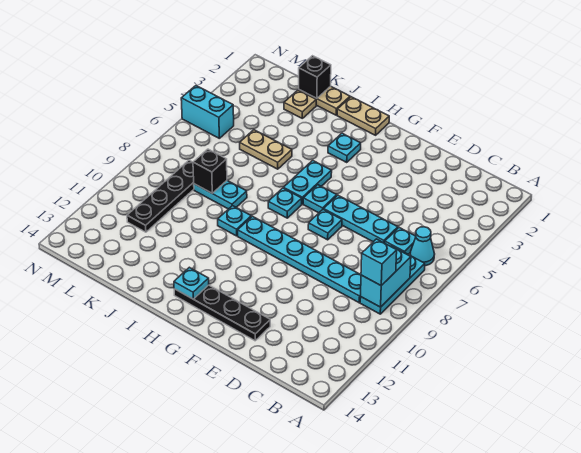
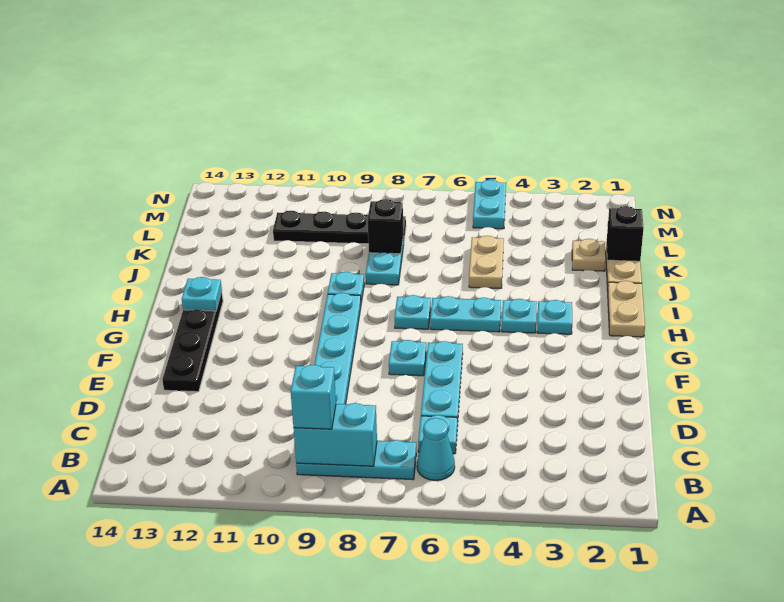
cyan plate G6 level 1 -> cyan plate H4 level 1
cyan brick M5:N5 level 1 -> cyan plate M5:N5 level 1

